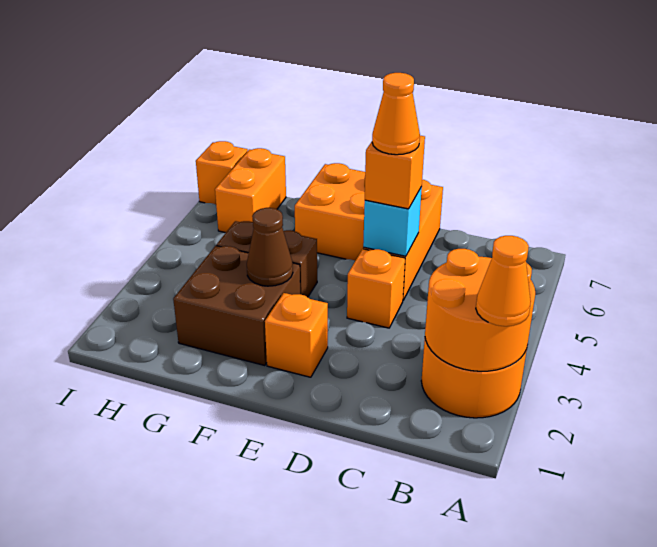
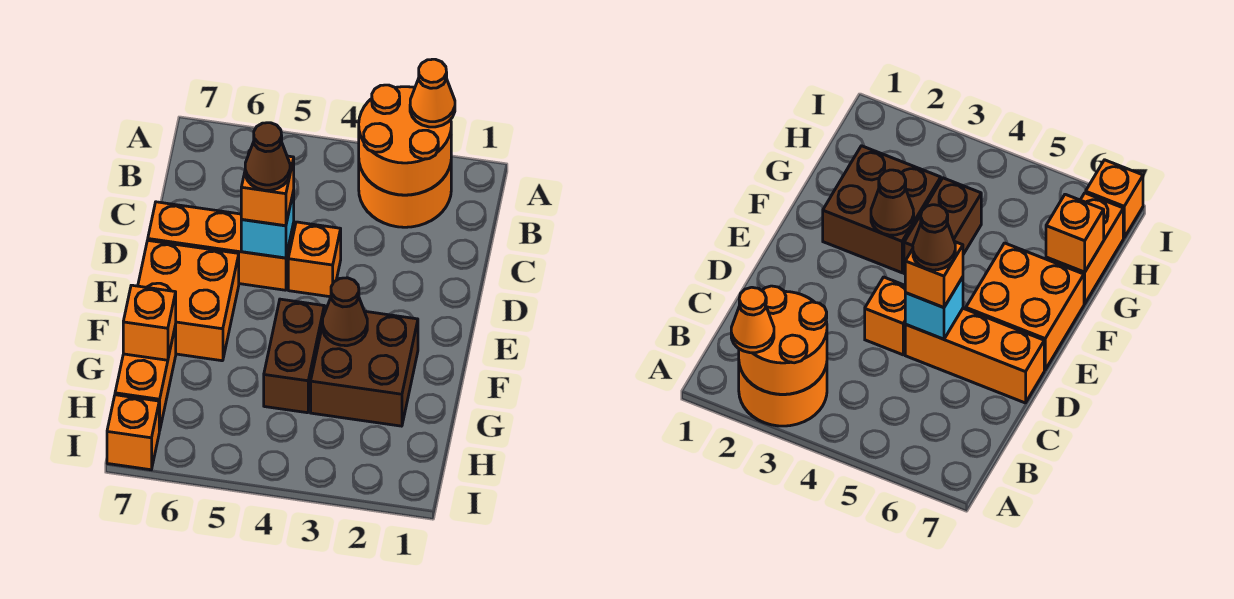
orange cone D5 level 4 -> brown cone D5 level 4
orange brick E2 level 1 -> orange brick G7 level 2
orange brick H6:H7 level 1 -> orange brick G7:H7 level 1

